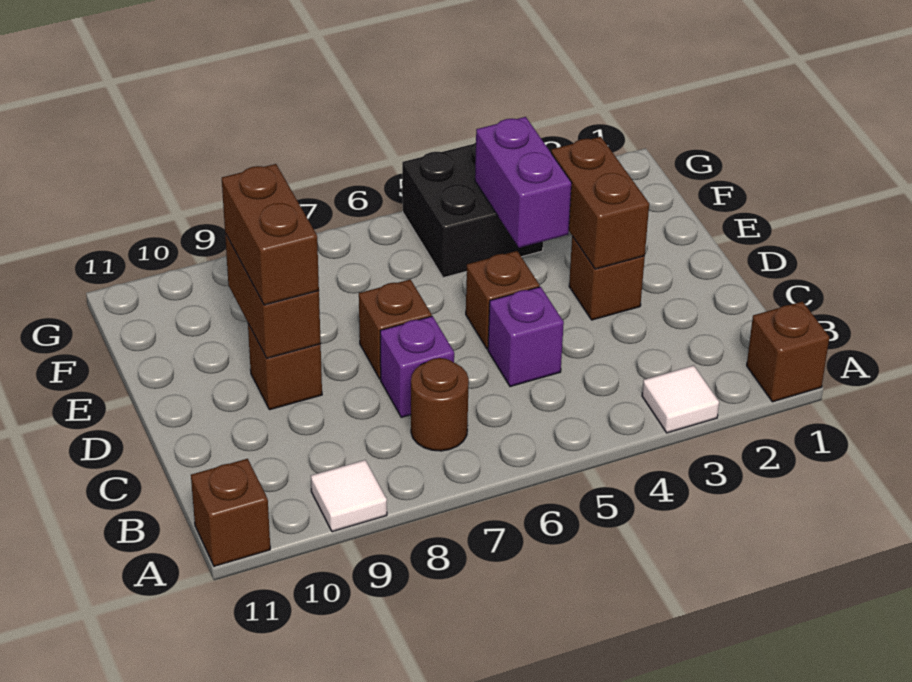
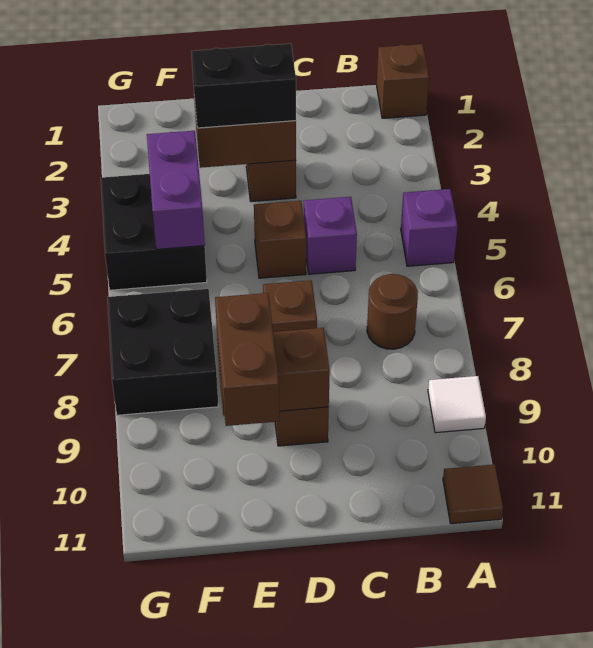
white tile A3 level 1 -> none
brown brick A11 level 1 -> brown tile A11 level 1
purple brick C7 level 1 -> purple brick A5 level 1
none -> black brick D3:E3 level 3
brown brick D9:E9 level 3 -> brown brick E9:E10 level 3
purple brick E4:F4 level 2 -> purple brick F4:F5 level 2
none -> black brick F7:G8 level 1

